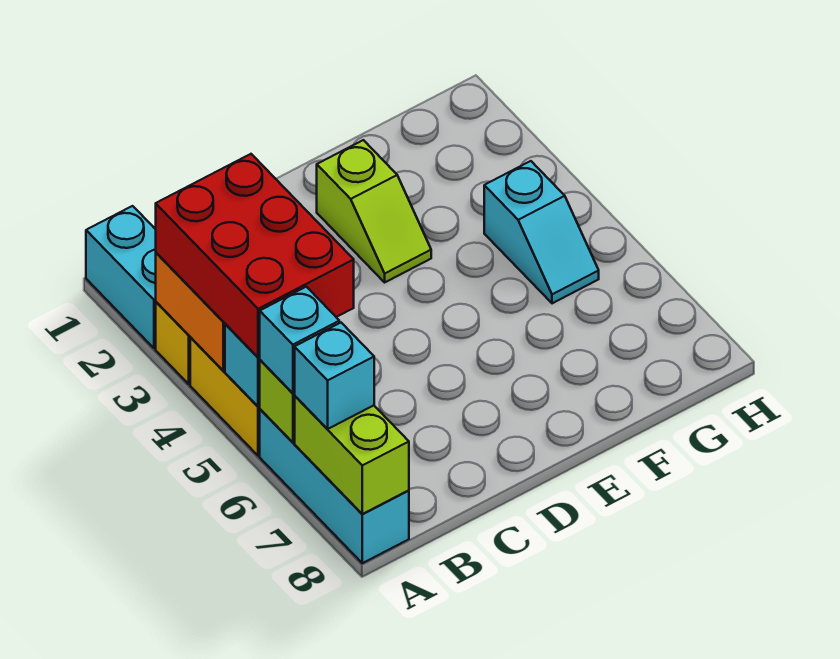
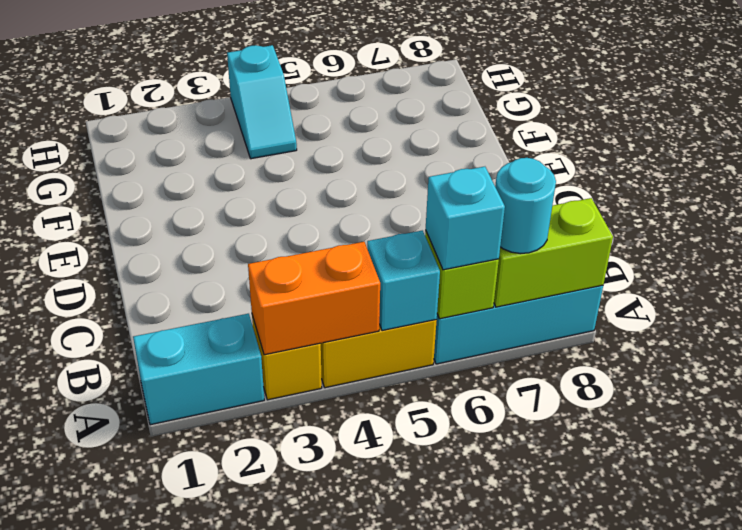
red brick A3:B5 level 3 -> none
cyan brick A7 level 3 -> cyan round brick A7 level 3
lime slope E2:E3 level 1 top 2 -> none
cyan slope G4:G5 level 1 top 4 -> cyan slope G4:H4 level 1 top H

